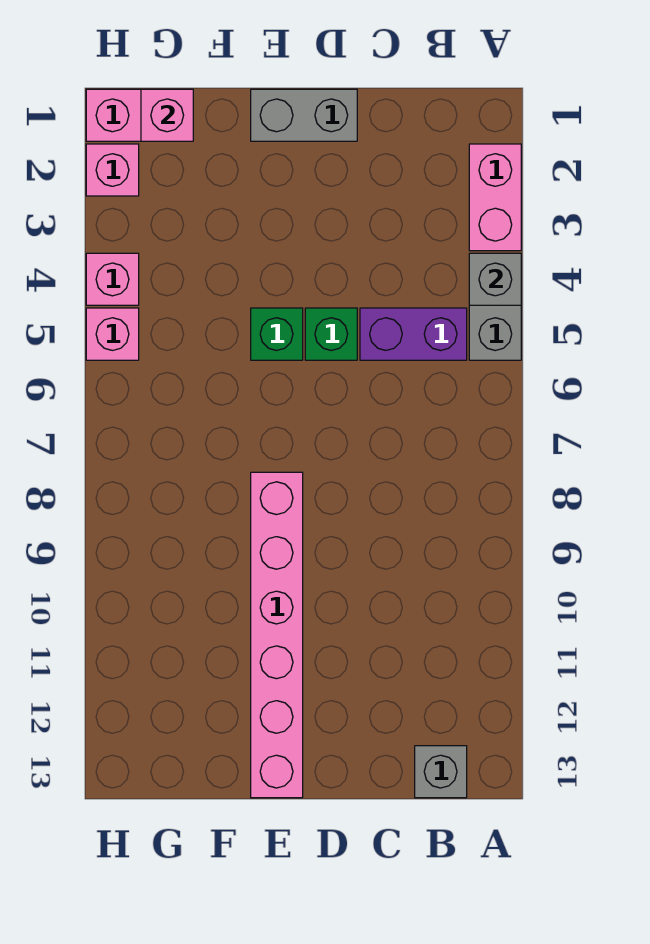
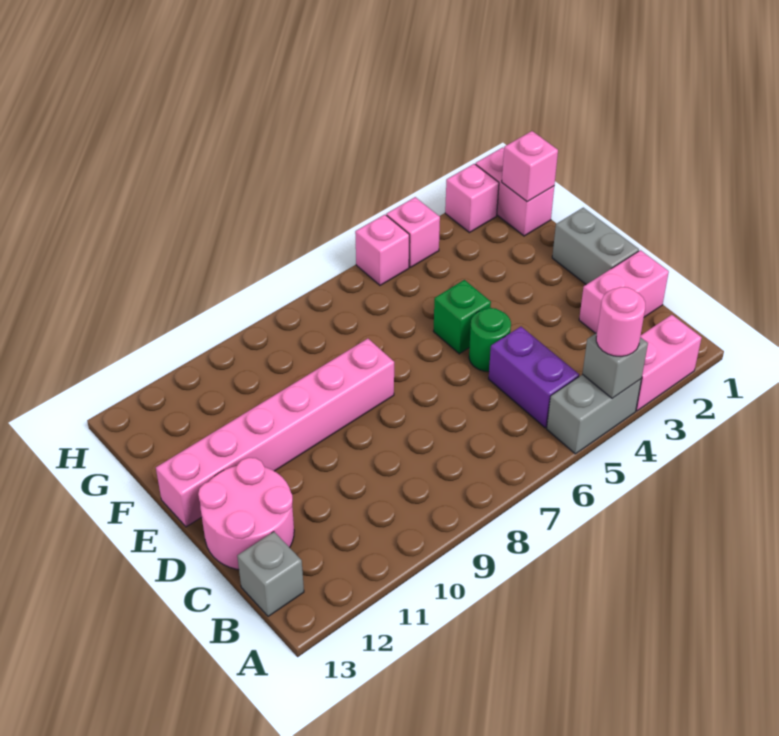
none -> pink round brick A4 level 3
none -> pink brick C1:C2 level 1
none -> pink round brick C12:D13 level 1
green brick D5 level 1 -> green round brick D5 level 1

